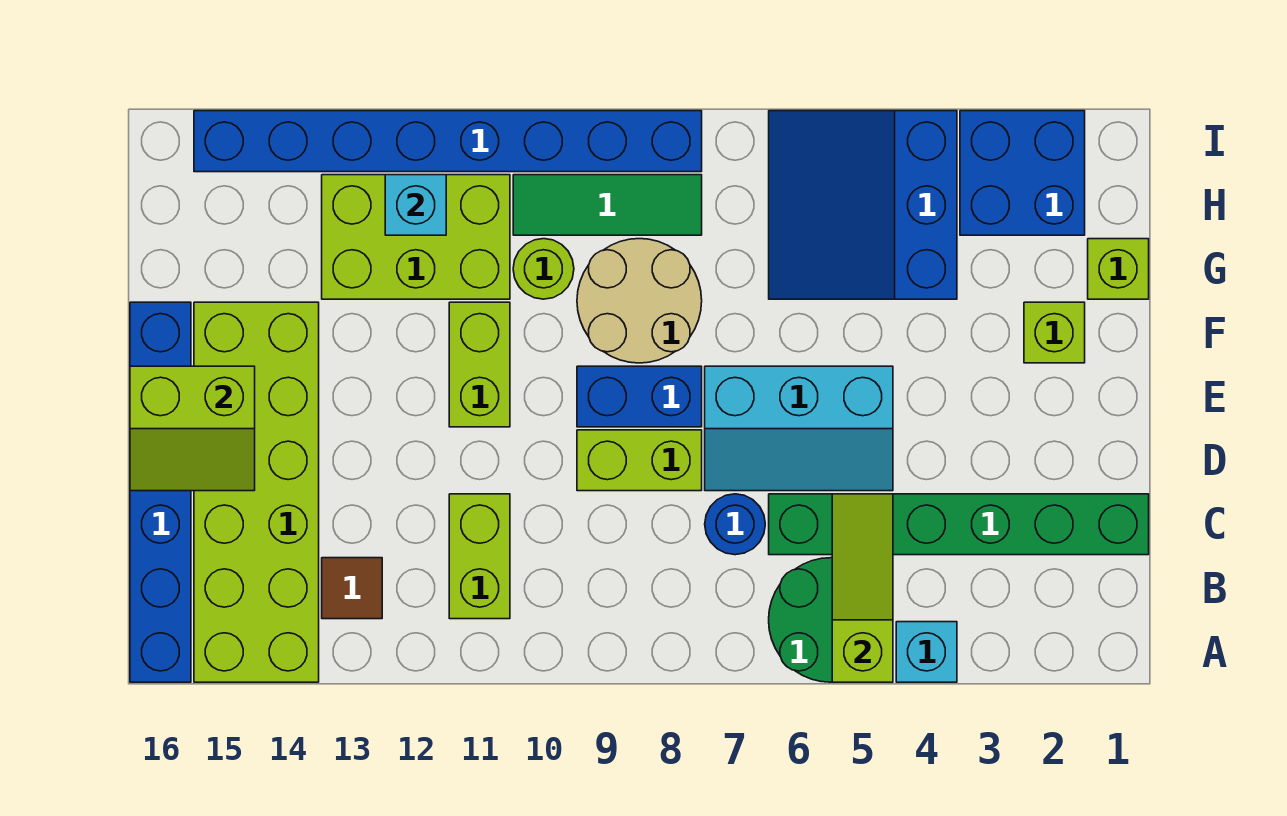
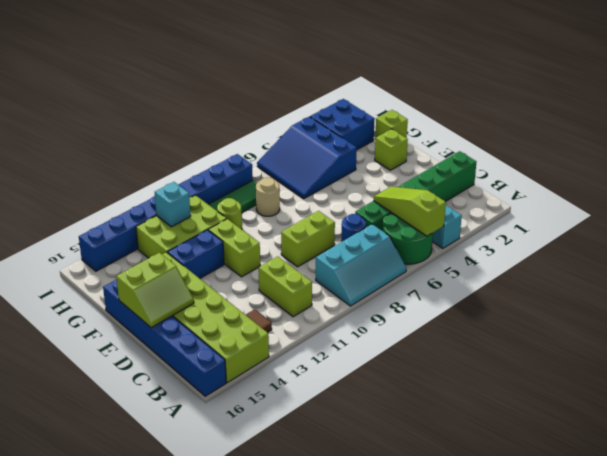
cyan slope D5:E7 level 1 top E -> cyan slope A7:B9 level 1 top B
blue brick E8:E9 level 1 -> blue brick F12:F13 level 1
tan round brick F8:G9 level 1 -> tan round brick G8 level 1

